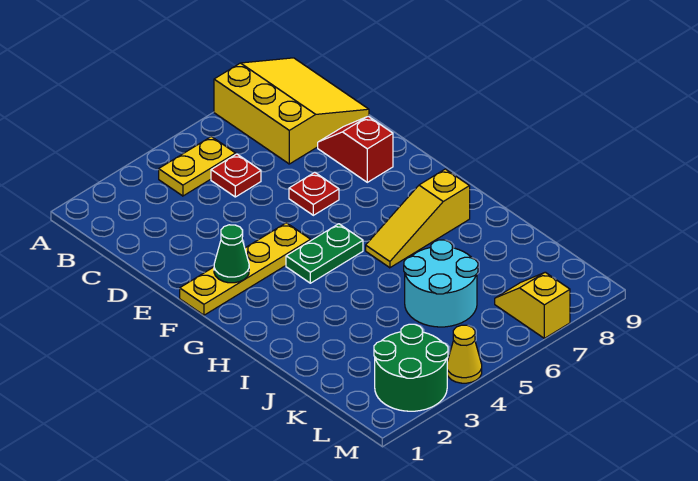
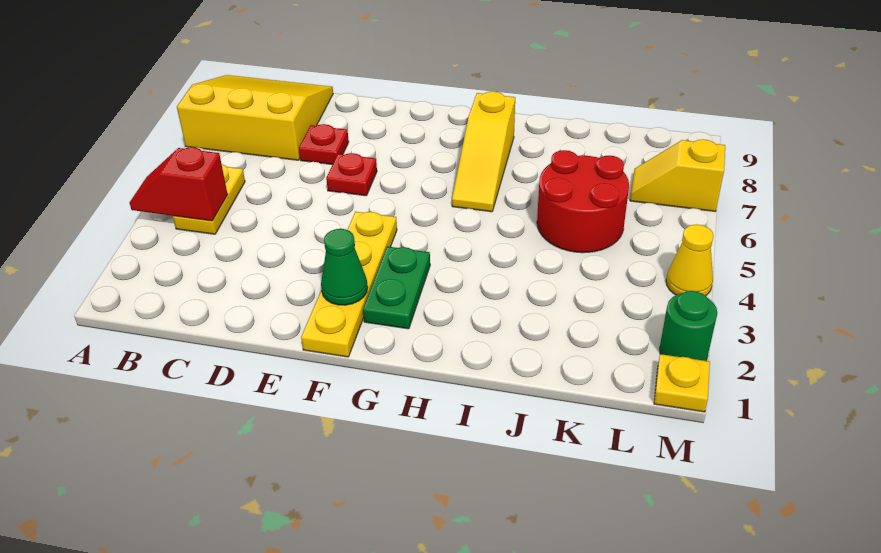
red plate C5 level 1 -> red plate D7 level 1
red slope D8:E8 level 1 top E -> red slope A4:B4 level 2 top B
green plate G4:G5 level 1 -> green plate G2:G3 level 1
cyan round brick J5:K6 level 1 -> red round brick J5:K6 level 1
green round brick L2:M3 level 1 -> green round brick M2 level 1
none -> yellow plate M1 level 1

